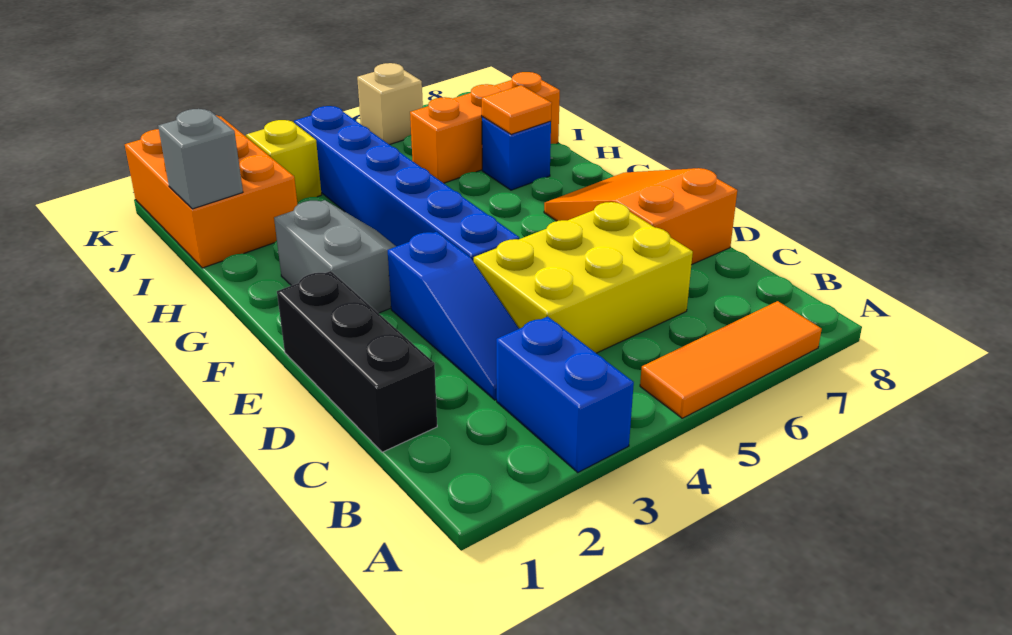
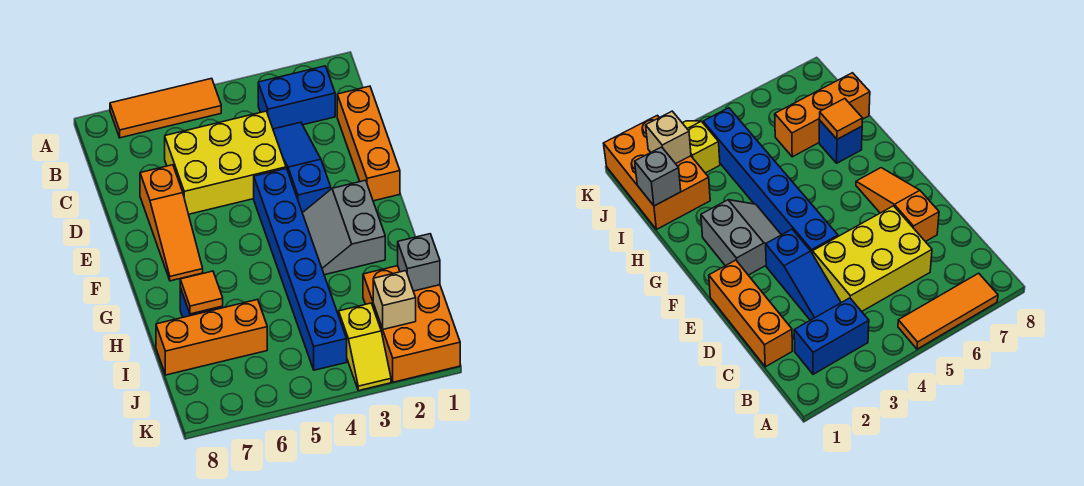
blue brick A3:B3 level 1 -> blue brick B2:B3 level 1
black brick C1:E1 level 1 -> orange brick C1:E1 level 1
orange slope D7:F8 level 1 top D -> orange slope D7:F7 level 1 top D
tan brick K6 level 1 -> tan brick J2 level 2

